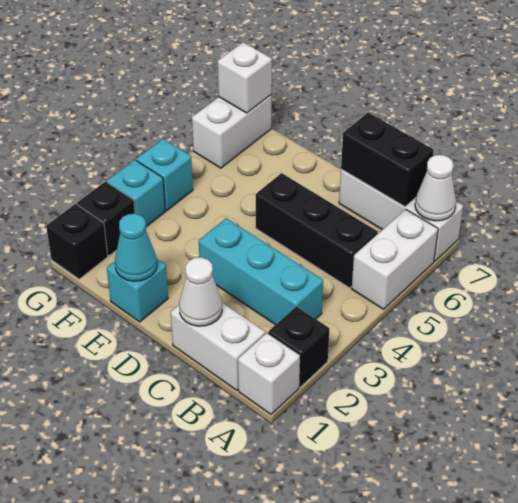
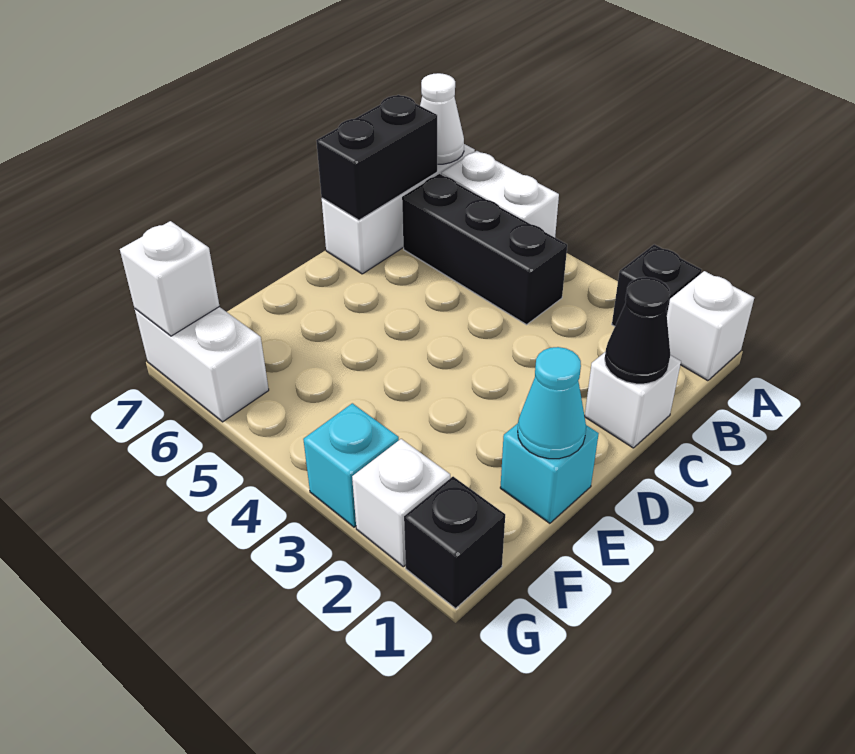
white brick B1:C1 level 1 -> white brick C1 level 1
cyan brick B3:D3 level 1 -> none
black brick B5:D5 level 1 -> black brick B4:B6 level 1
white cone C1 level 2 -> black cone C1 level 2
black brick G2 level 1 -> white brick G2 level 1
cyan brick G4 level 1 -> none

